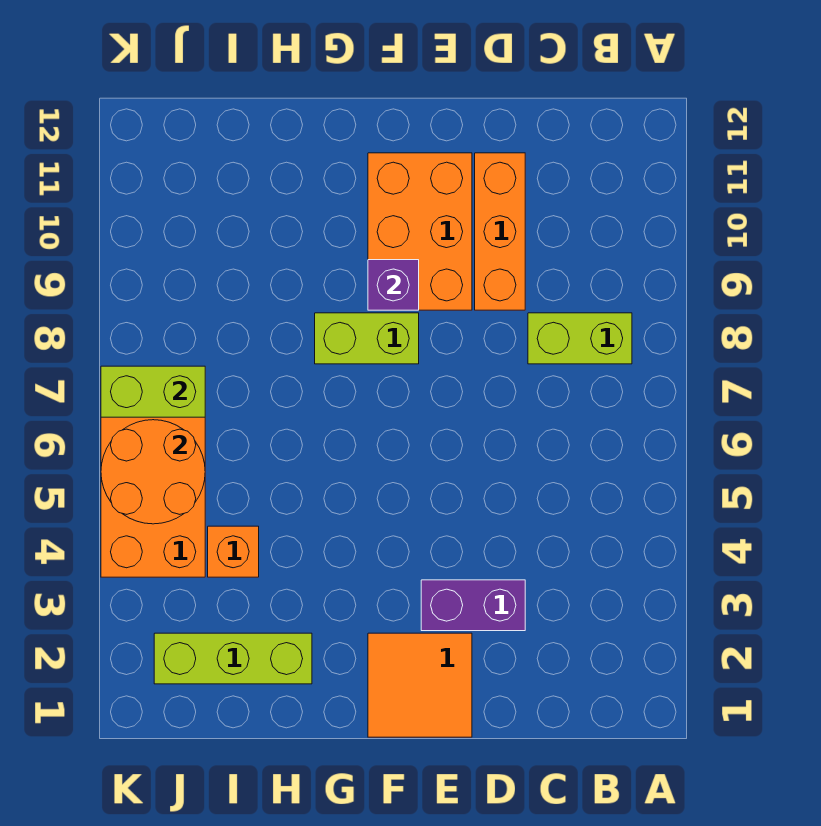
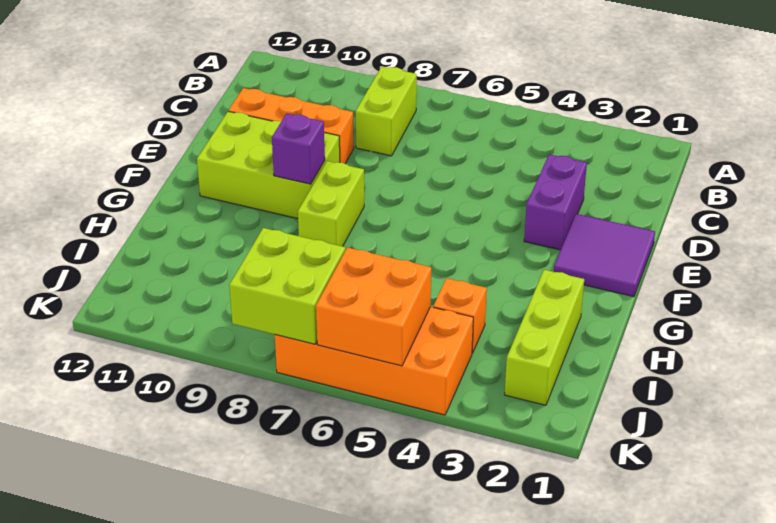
orange tile E1:F2 level 1 -> purple tile E1:F2 level 1
orange brick E9:F11 level 1 -> lime brick E9:F11 level 1
orange round brick J5:K6 level 2 -> orange brick J5:K6 level 2
lime brick J7:K7 level 2 -> lime brick J7:K8 level 2

